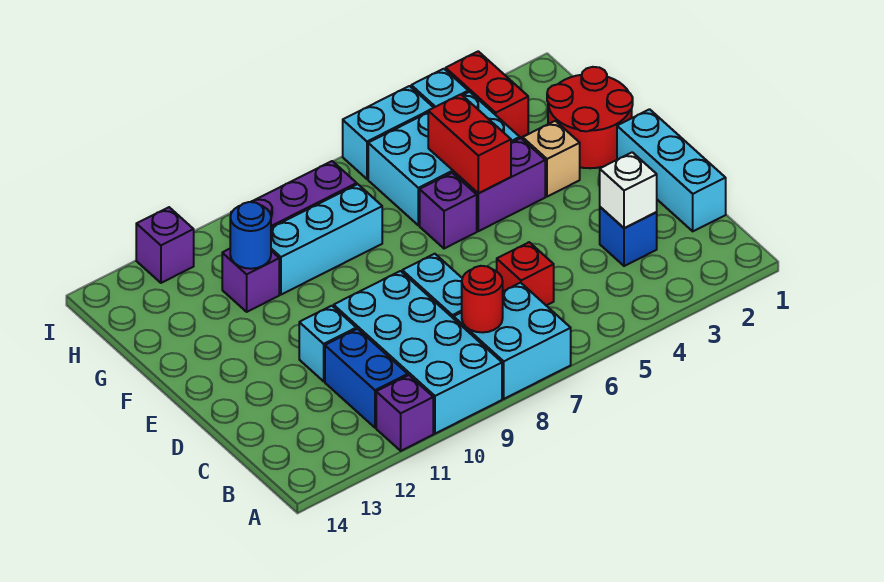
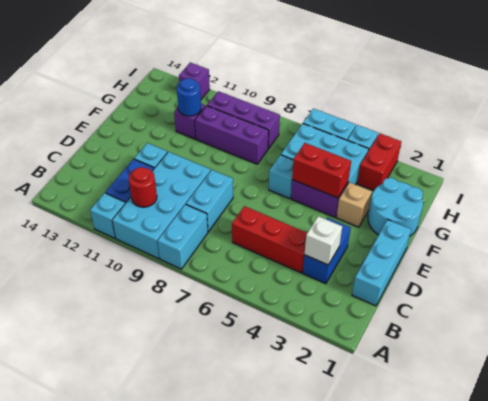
cyan brick A7:B8 level 1 -> cyan brick A8:B8 level 1
purple brick A11 level 1 -> cyan brick A11 level 1
red round brick B8 level 2 -> red round brick B10 level 2
blue brick C3 level 1 -> blue brick C3:D3 level 1
red brick C6 level 1 -> red brick C4:C6 level 1
red round brick F1:G2 level 1 -> cyan round brick F1:G2 level 1
red brick F5:G5 level 2 -> red brick F4:F5 level 2
purple brick F6 level 1 -> cyan brick F6 level 1
cyan brick G8:G10 level 1 -> purple brick G8:G10 level 1

